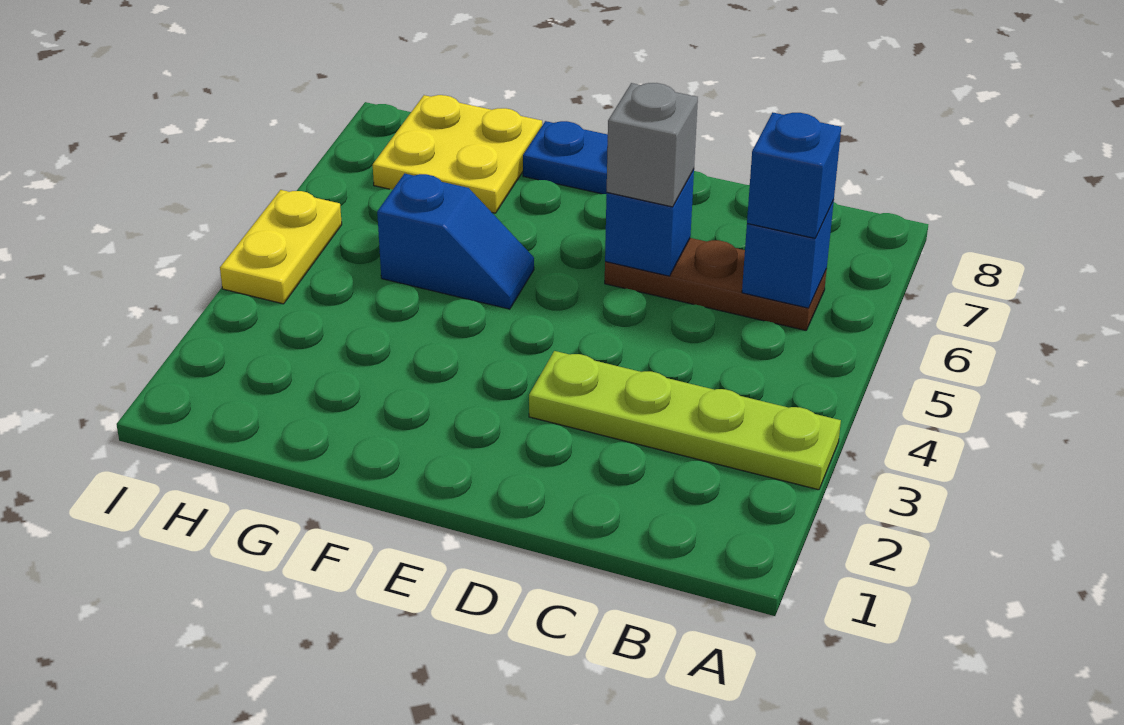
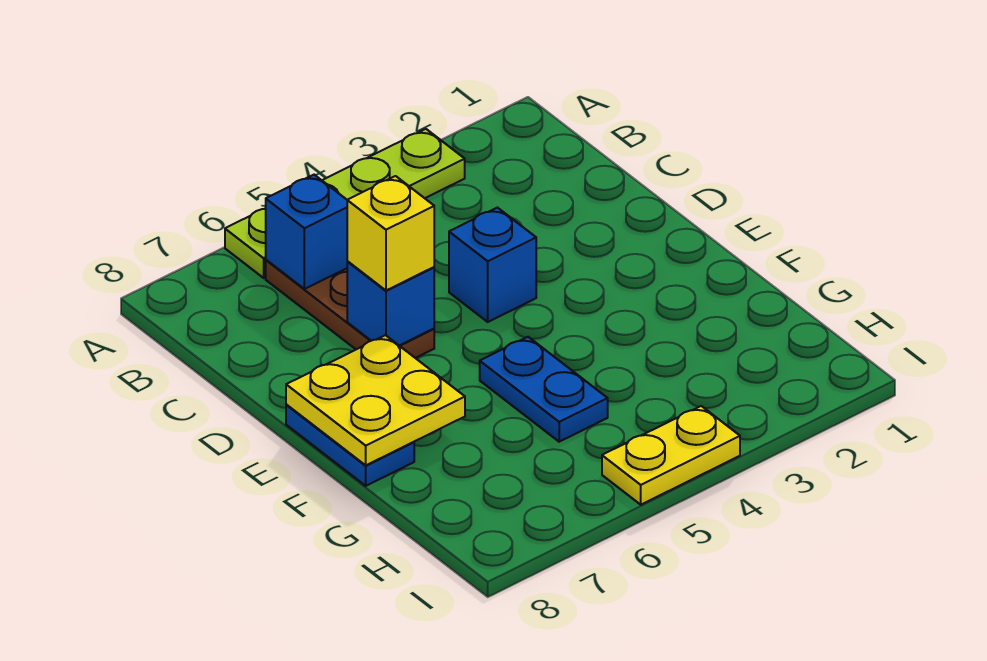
lime plate A3:D3 level 1 -> lime plate A3:A6 level 1
blue brick B6 level 3 -> blue brick D4 level 1
grey brick D6 level 3 -> yellow brick D6 level 3
blue slope F5:G5 level 1 top G -> blue plate F5:G5 level 1
yellow plate G7:H8 level 1 -> yellow plate E7:F8 level 2

